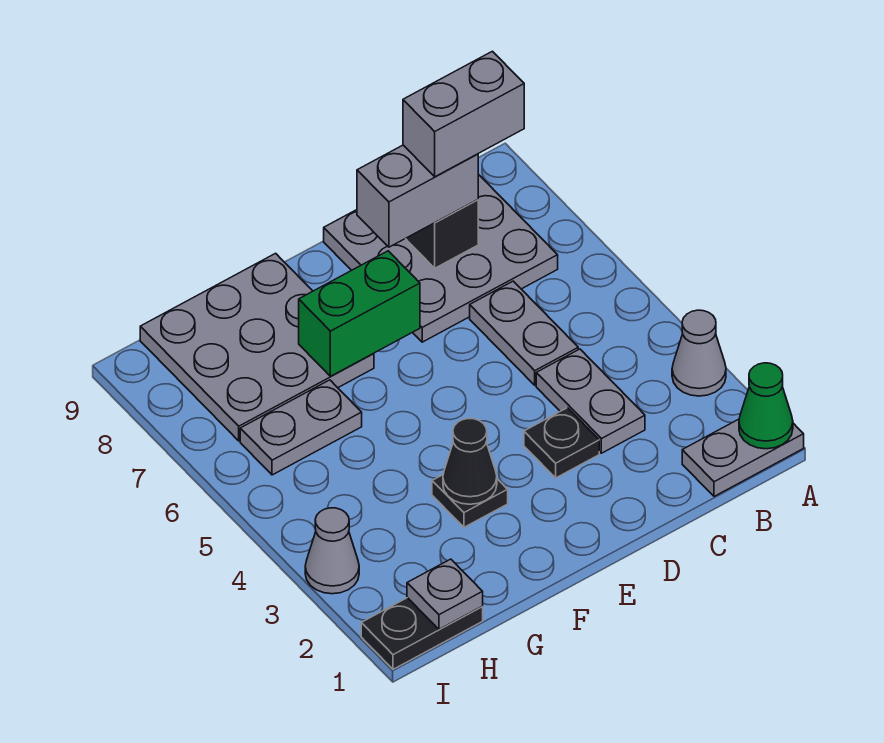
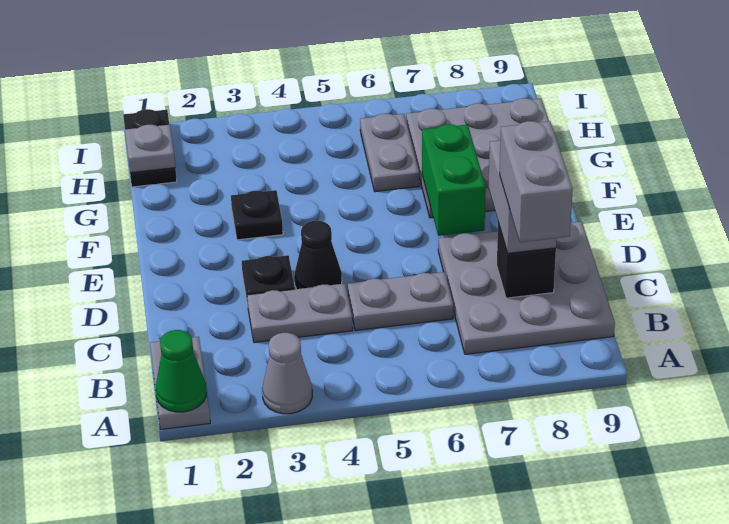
black cone F3 level 2 -> black cone D4 level 1
grey cone I3 level 1 -> none

